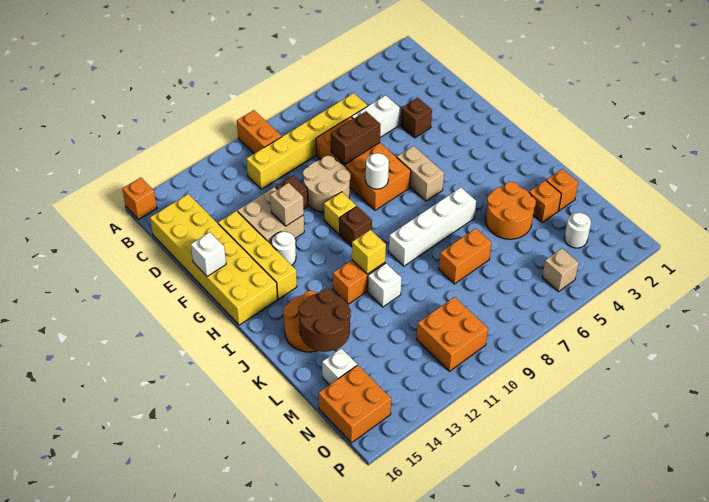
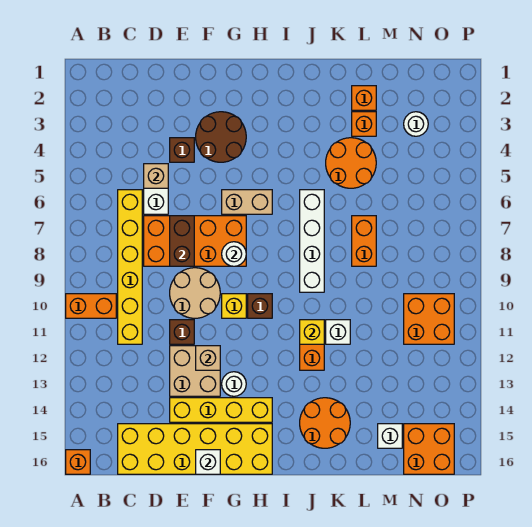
brown round brick K14:L15 level 2 -> brown round brick F3:G4 level 1
tan brick O5 level 1 -> tan brick D5 level 2

